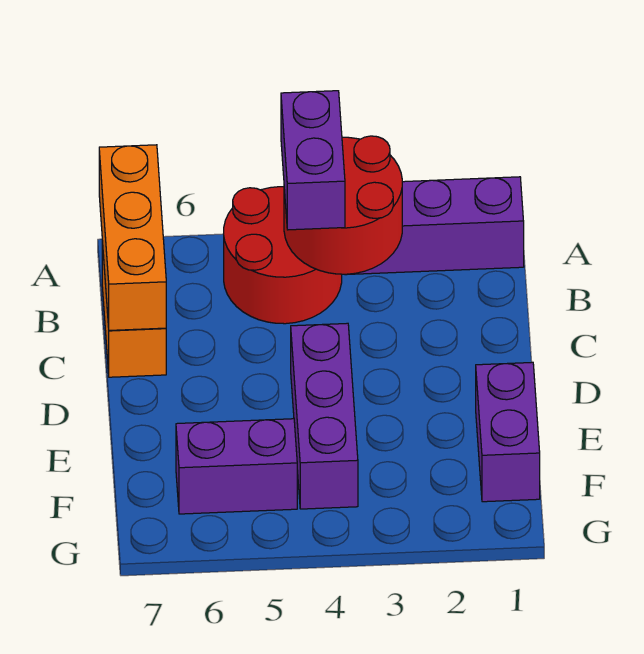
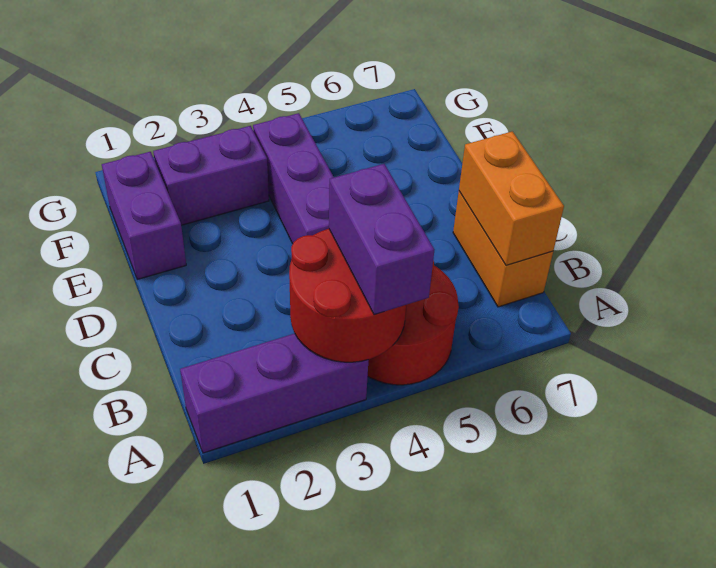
orange brick A7:C7 level 2 -> orange brick B7:C7 level 2
purple brick F5:F6 level 1 -> purple brick F2:F3 level 1

